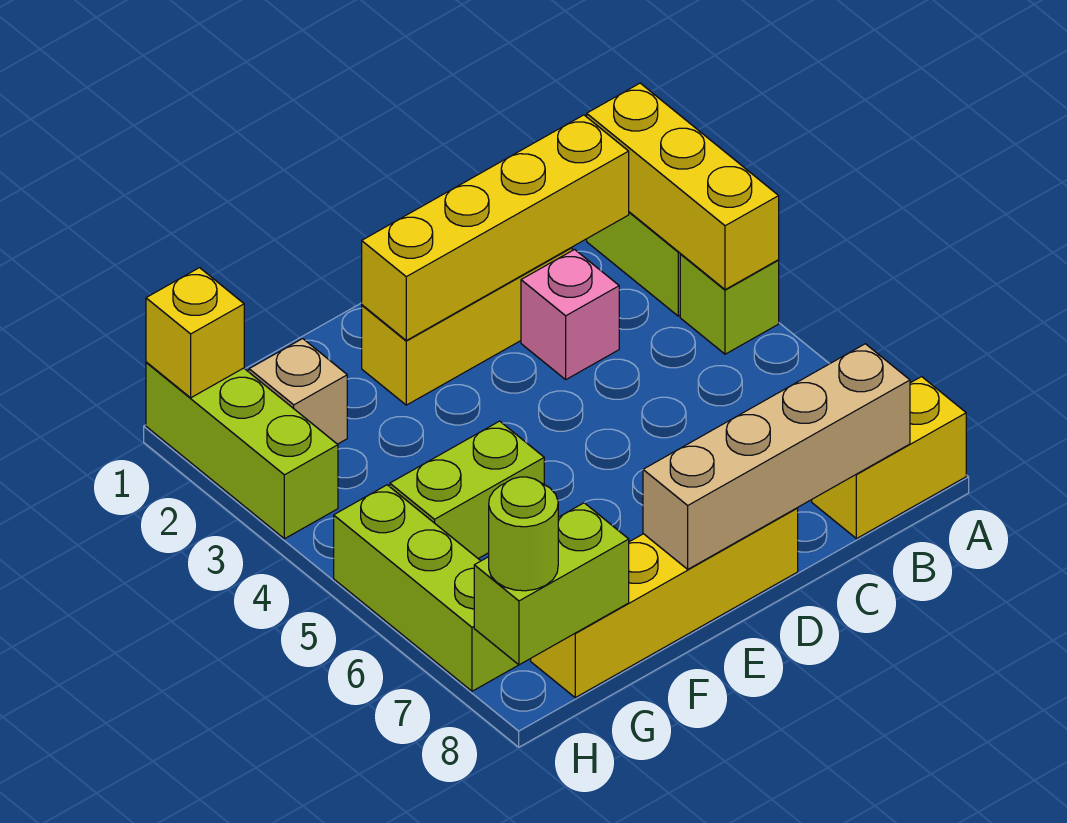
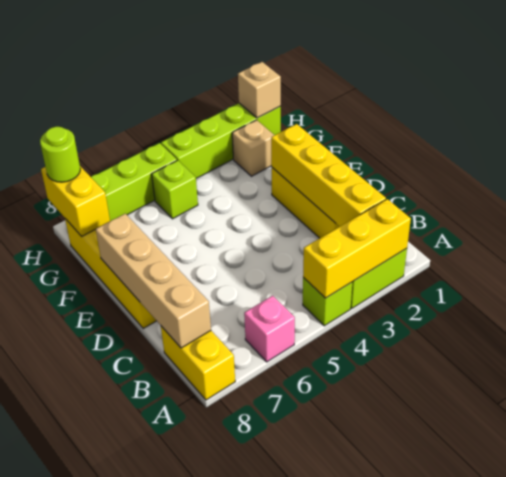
pink brick C3 level 1 -> pink brick A6 level 1
lime brick F5:G5 level 1 -> lime brick G5 level 1
lime brick G8:H8 level 2 -> yellow brick G8:H8 level 2
lime brick H1:H3 level 1 -> lime brick H1:H4 level 1
yellow brick H1 level 2 -> tan brick H1 level 2

